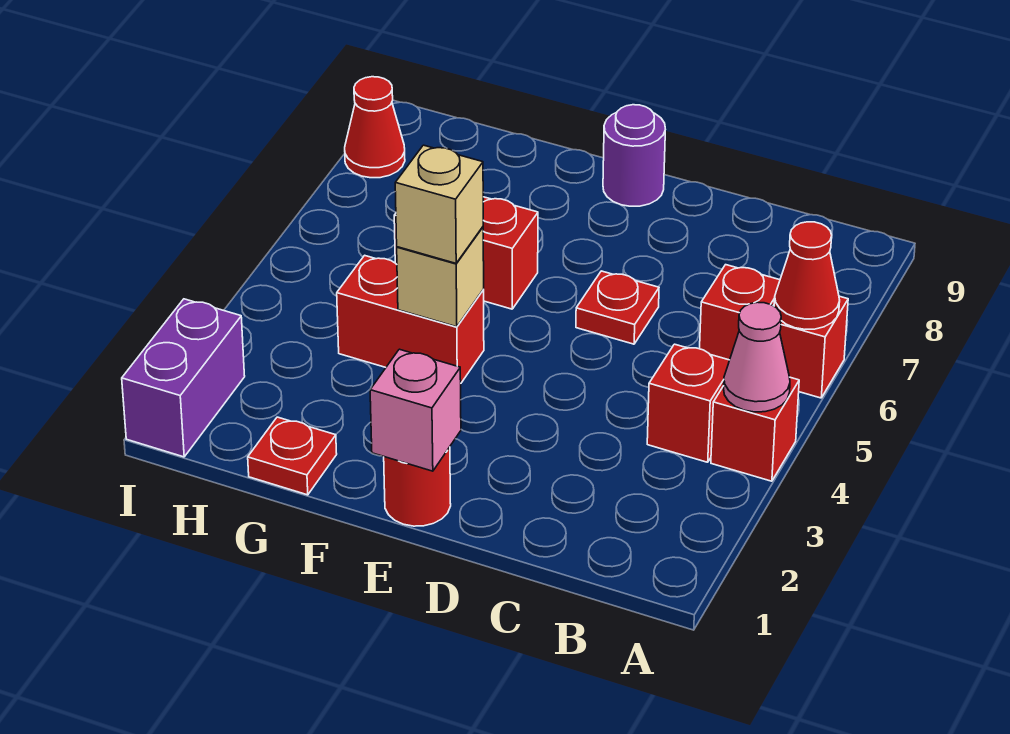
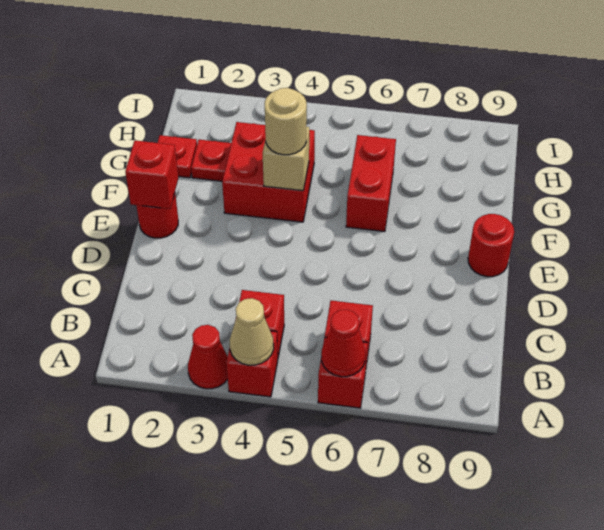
pink cone A4 level 2 -> tan cone A4 level 2
red plate D6 level 1 -> red plate G2 level 1
pink brick E1 level 2 -> red brick E1 level 2
purple round brick E9 level 1 -> red round brick E9 level 1
red brick F4:G4 level 1 -> red brick F3:G4 level 1
tan brick F4 level 3 -> tan round brick F4 level 3
purple brick I1:I2 level 1 -> none
red cone I8 level 1 -> red cone A3 level 1

